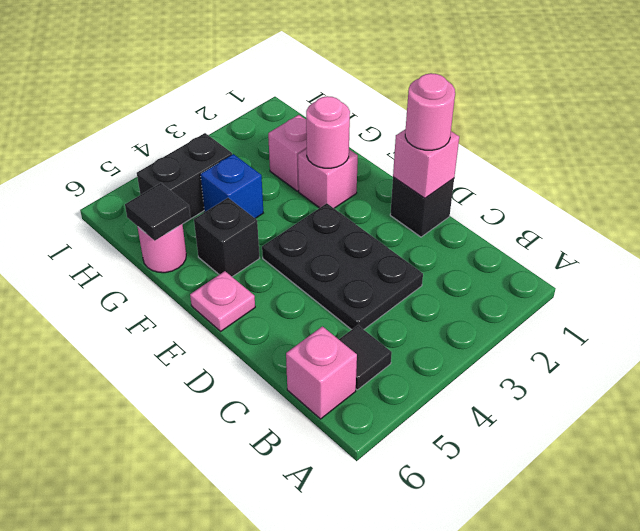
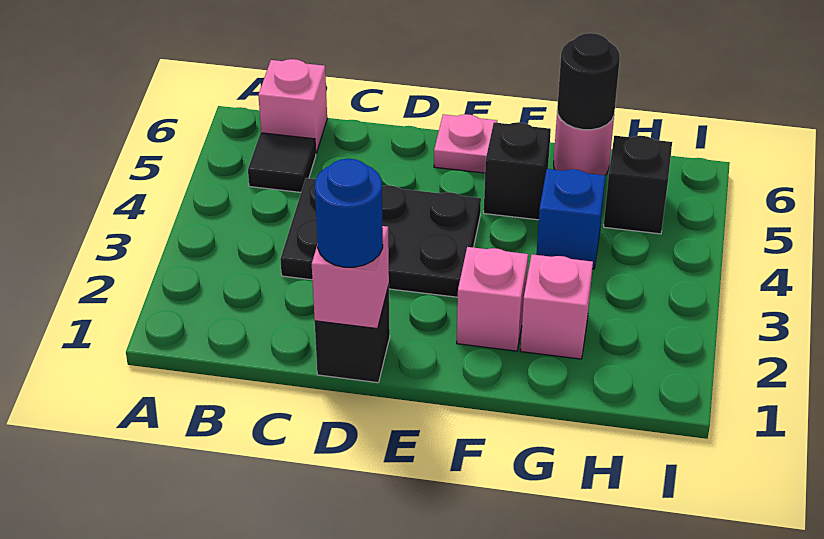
pink round brick D1 level 3 -> blue round brick D1 level 3
pink round brick F2 level 2 -> none
black tile G6 level 2 -> black round brick G6 level 2
black brick H4:H5 level 1 -> black brick H5 level 1

